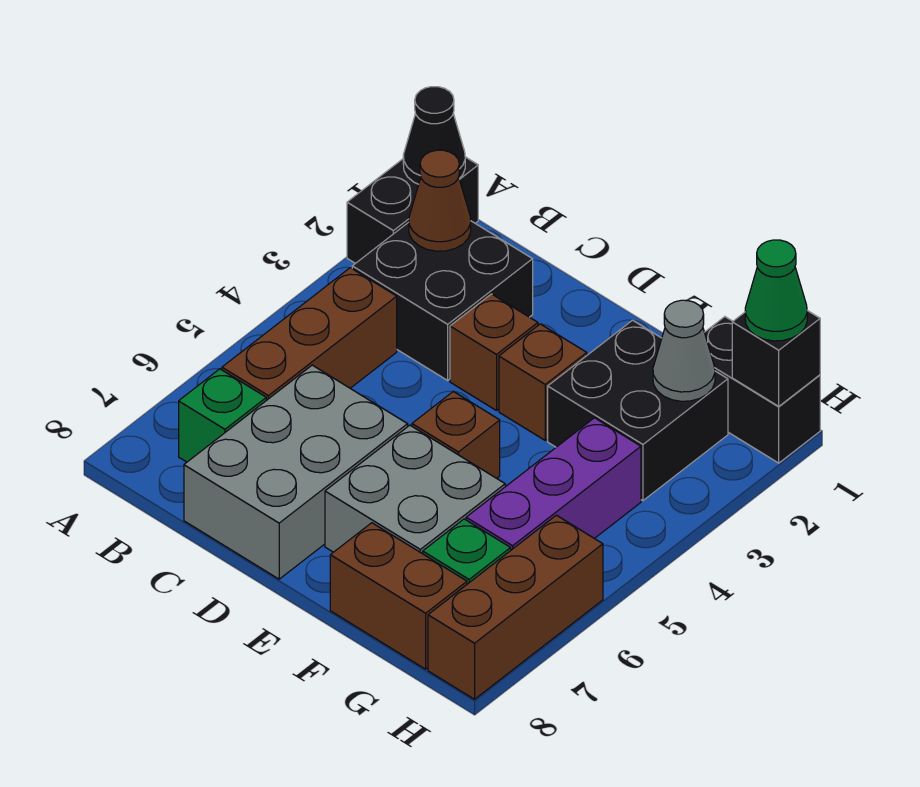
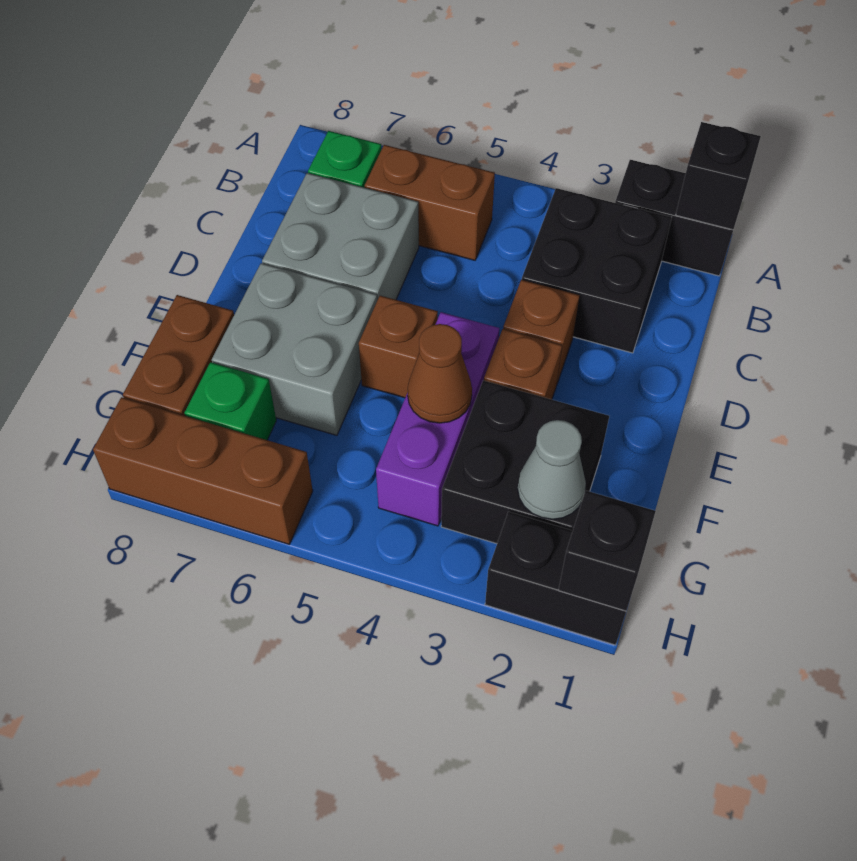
black cone A1 level 2 -> black brick A1 level 2
brown cone B2 level 2 -> brown cone F4 level 2
brown brick B4:B6 level 1 -> brown brick B5:B6 level 1
grey brick C6:D8 level 1 -> grey brick C6:D7 level 1
black brick G1:H1 level 1 -> black brick H1:H2 level 1
purple brick G4:G6 level 1 -> purple brick E4:G4 level 1
green cone H1 level 3 -> none

